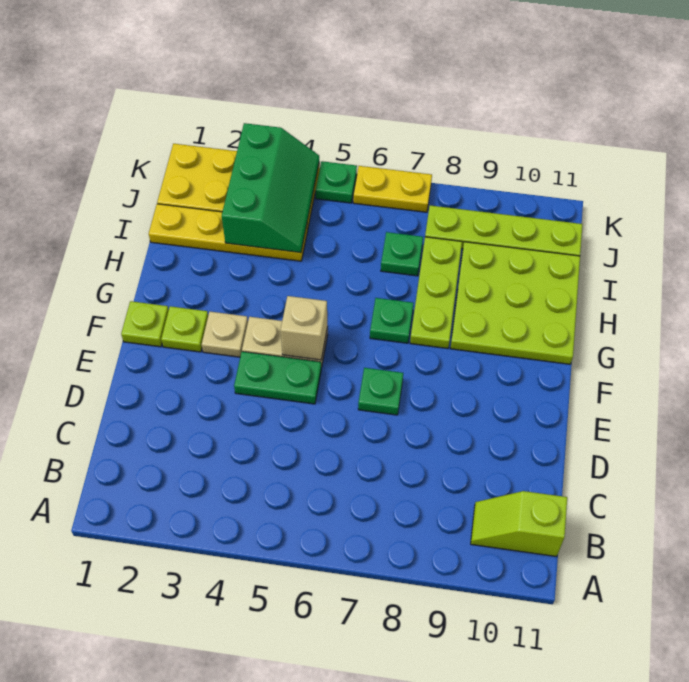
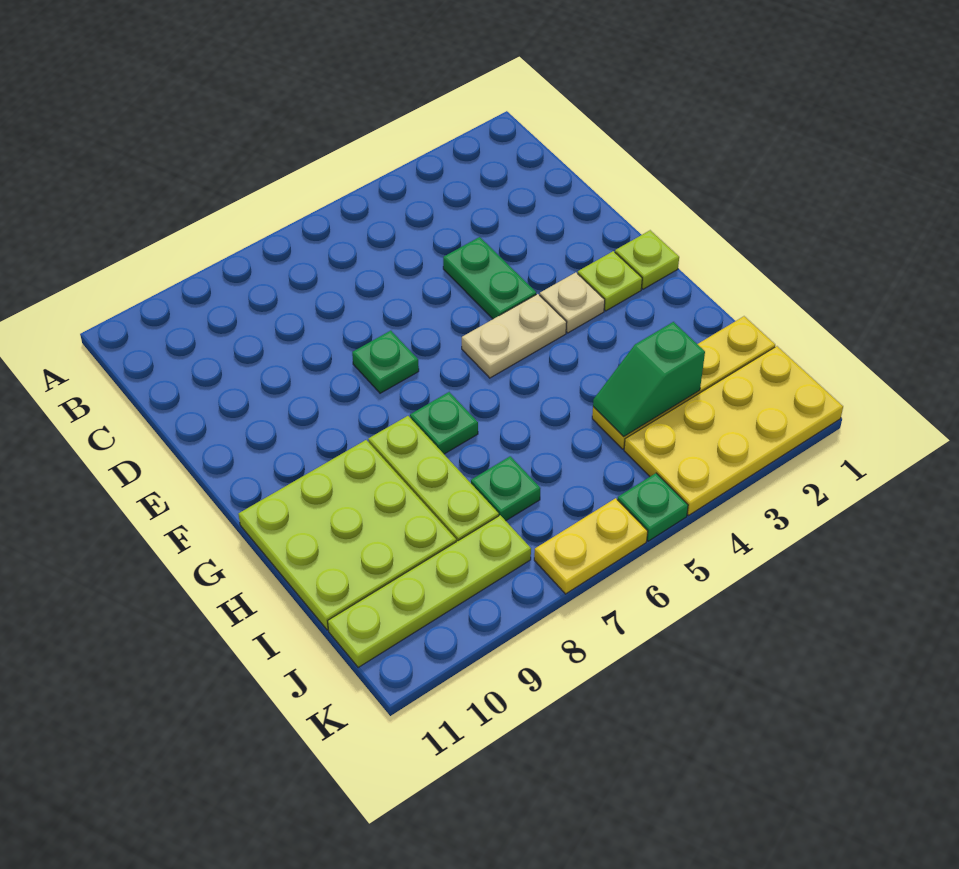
lime slope B10:B11 level 1 top 11 -> none
green plate E4:E5 level 1 -> green plate D4:E4 level 1
tan brick F5 level 2 -> none
green slope I3:K4 level 2 top 3 -> green slope I3:I4 level 2 top 3

